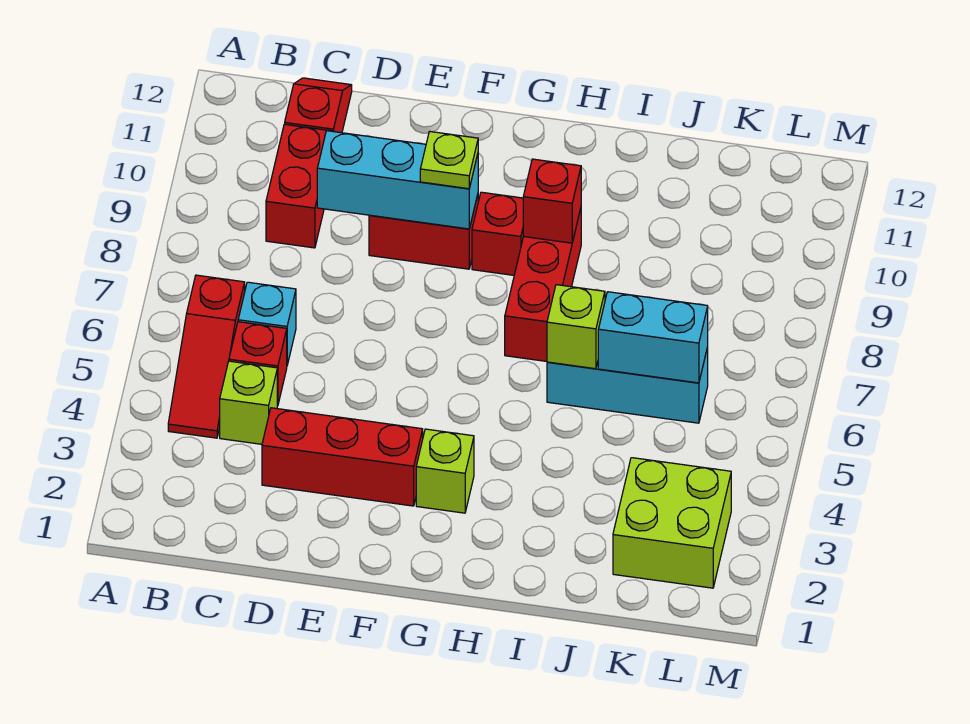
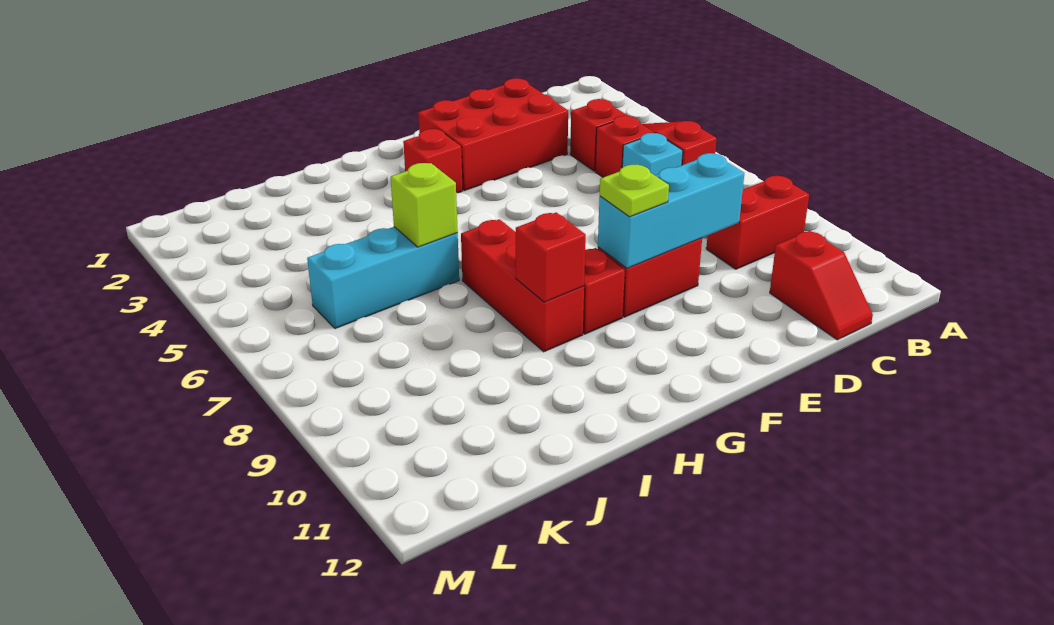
lime brick C4 level 1 -> red brick C4 level 1
red brick C9:C10 level 1 -> red brick B9:C9 level 1
red brick D3:F3 level 1 -> red brick D2:F3 level 1
lime brick G3 level 1 -> red brick G3 level 1
cyan brick J6:K6 level 2 -> none
lime brick K2:L3 level 1 -> none

